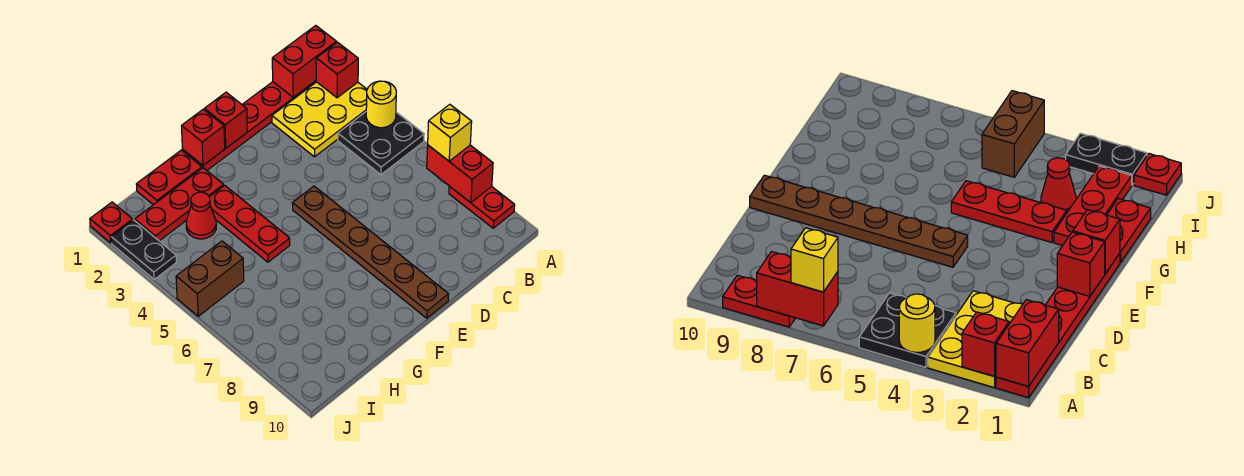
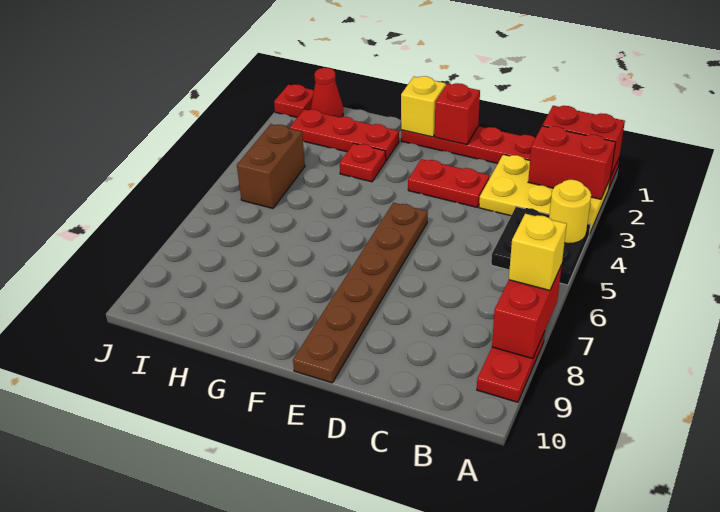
red brick A2 level 2 -> red brick A2:B2 level 2
red brick F1 level 2 -> yellow brick F1 level 2
red plate G1:H1 level 1 -> red plate D3:E3 level 1
red plate G3:G5 level 1 -> red plate G3 level 1
red cone H3 level 1 -> red cone I1 level 1
brown brick I5:J5 level 1 -> brown brick I4:I5 level 1
black plate J2:J3 level 1 -> none

